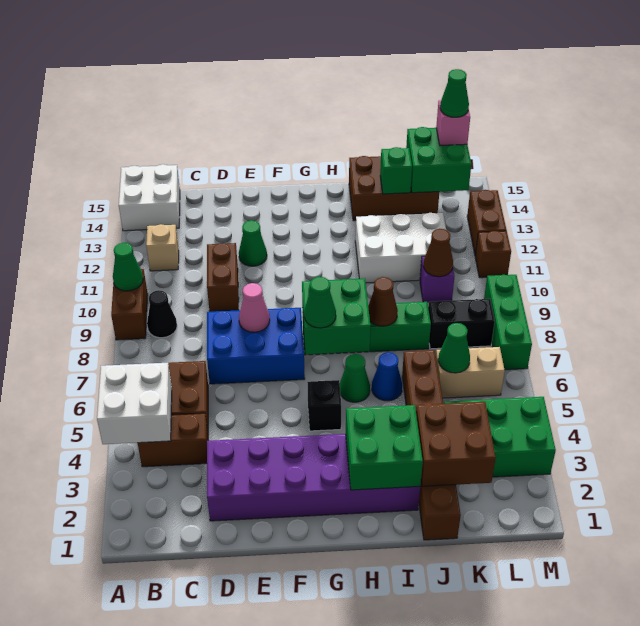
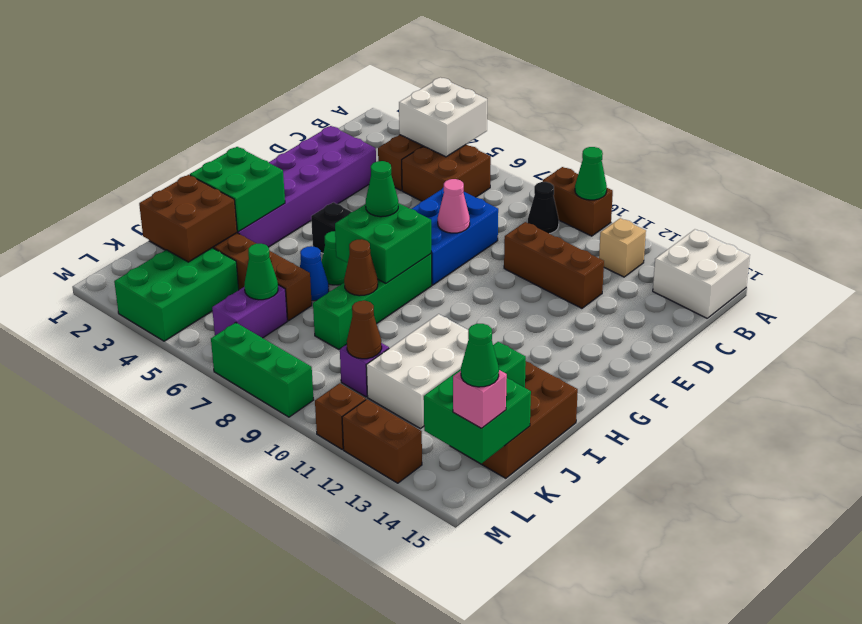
brown brick D10:D11 level 1 -> brown brick D10:D12 level 1
green cone E12 level 1 -> none
tan brick K6:L6 level 1 -> purple brick K6:L6 level 1
black brick K8:L8 level 1 -> none

